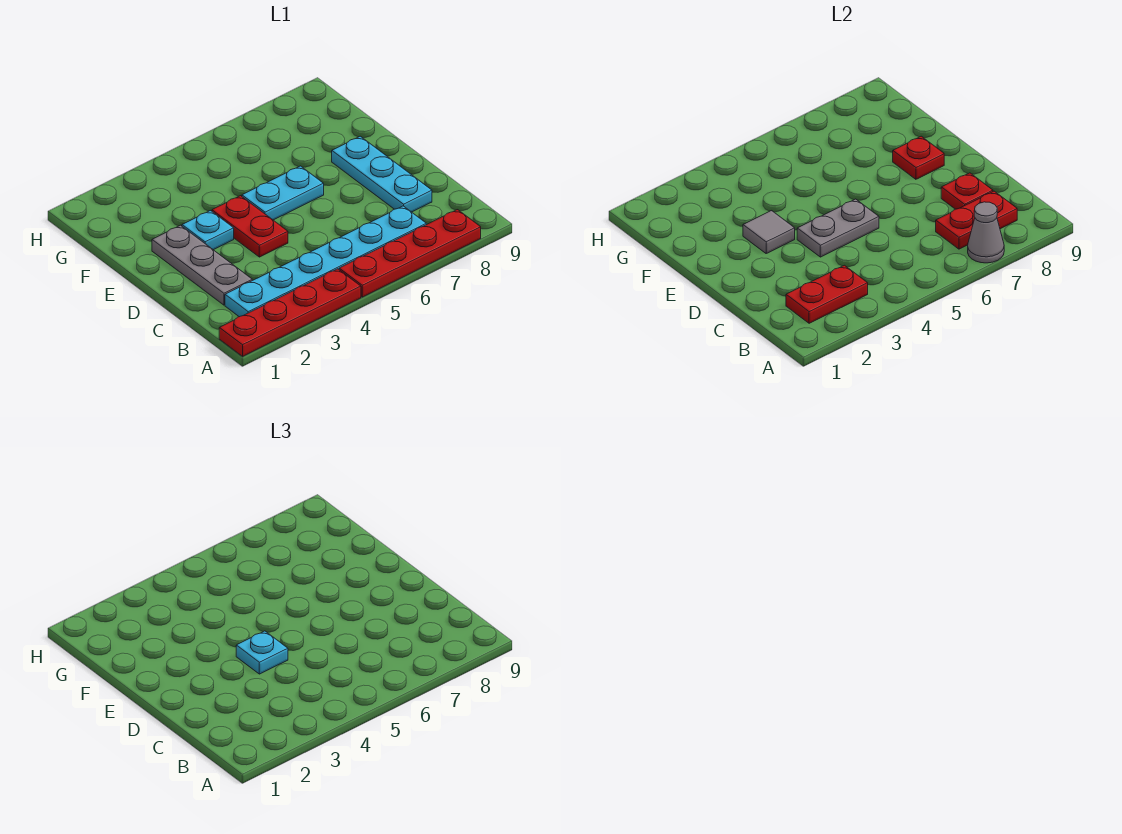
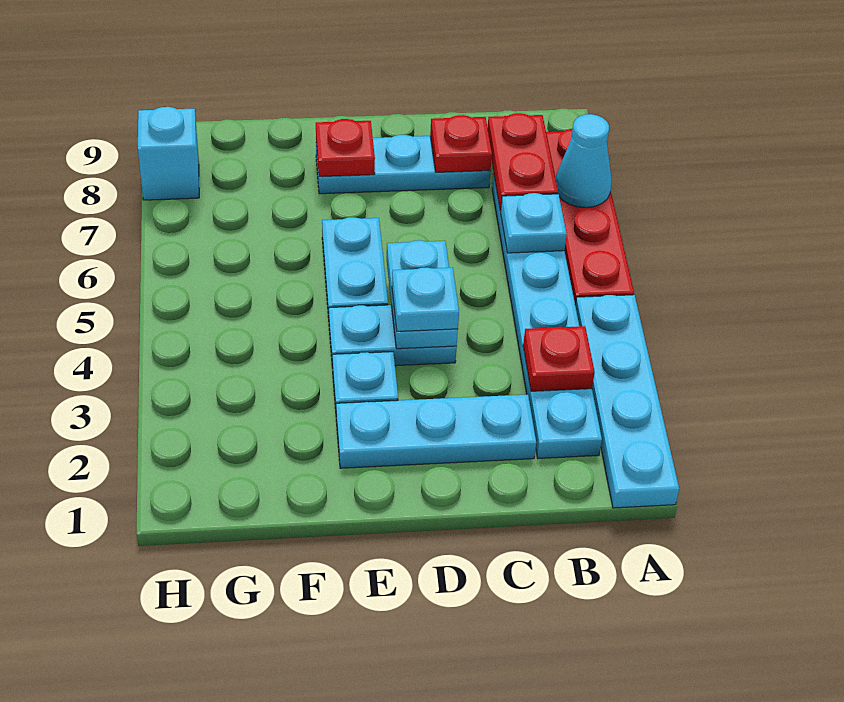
red plate A1:A4 level 1 -> cyan plate A1:A4 level 1
grey cone A7 level 2 -> cyan cone A7 level 2
red plate B2:B3 level 2 -> red plate B3 level 2
none -> cyan plate B6 level 2
grey plate C2:E2 level 1 -> cyan plate C2:E2 level 1
red plate D4:E4 level 1 -> cyan plate D4:E4 level 1
grey plate D4:D5 level 2 -> cyan plate D4:D5 level 2
grey tile E3 level 2 -> none
none -> cyan brick H8 level 1

